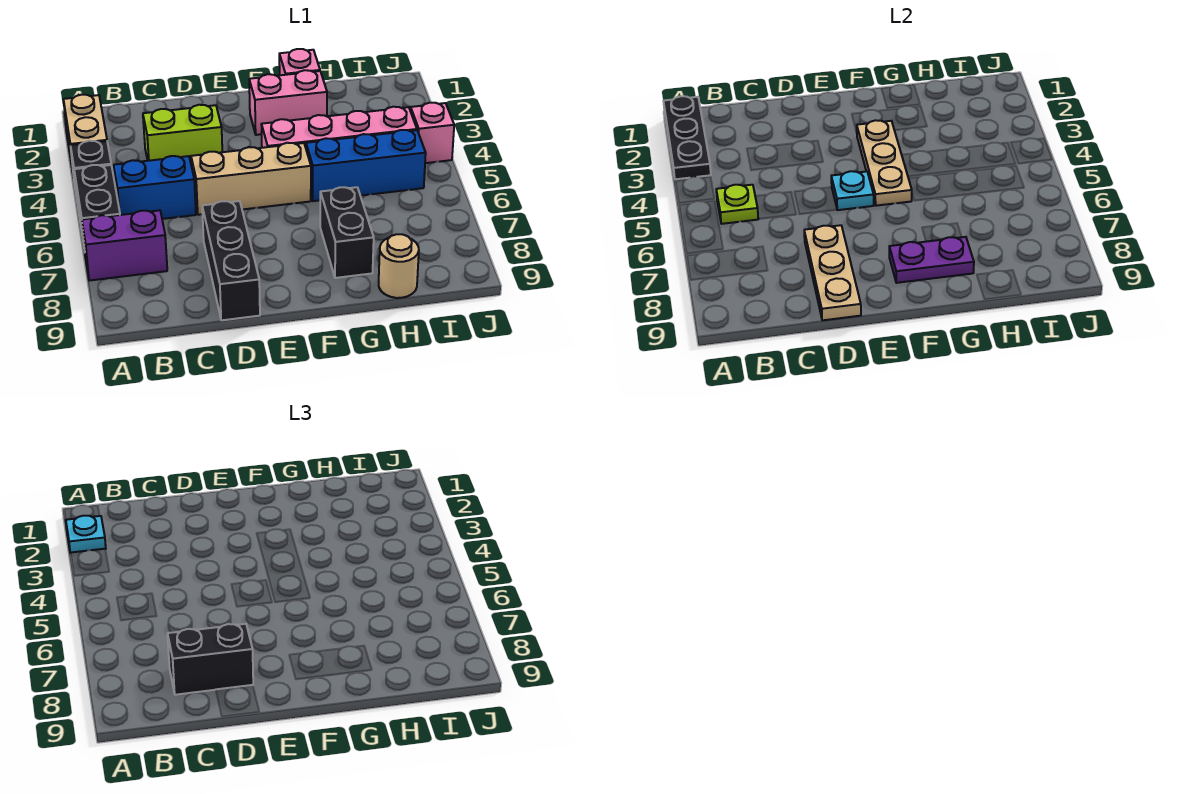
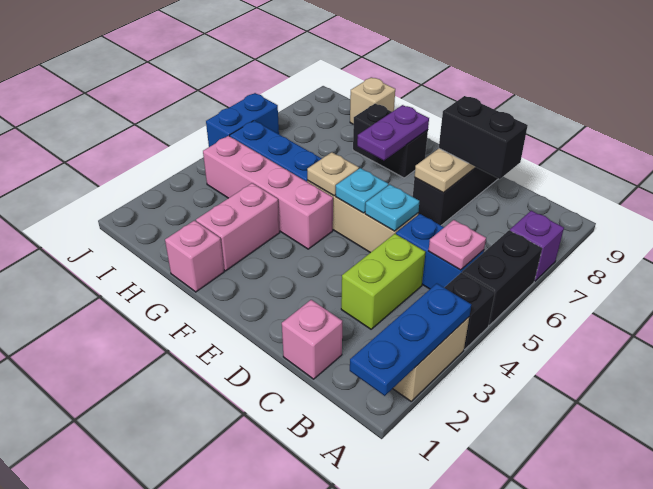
black plate A1:A3 level 2 -> blue plate A1:A3 level 2
cyan plate A2 level 3 -> cyan plate D5 level 2
purple brick A7:B7 level 1 -> purple brick A7 level 1
lime plate B5 level 2 -> pink plate B5 level 2
lime brick C3:D3 level 1 -> lime brick C3:C4 level 1
pink brick F2:G2 level 1 -> pink brick G2:G3 level 1
tan plate F3:F5 level 2 -> tan plate F5 level 2
purple plate F8:G8 level 2 -> purple plate F7:F8 level 2
black brick G7:G8 level 1 -> black brick F8:G8 level 1
tan round brick H9 level 1 -> tan brick H9 level 1
pink brick J4 level 1 -> pink brick C1 level 1
none -> blue brick J5:J6 level 1

